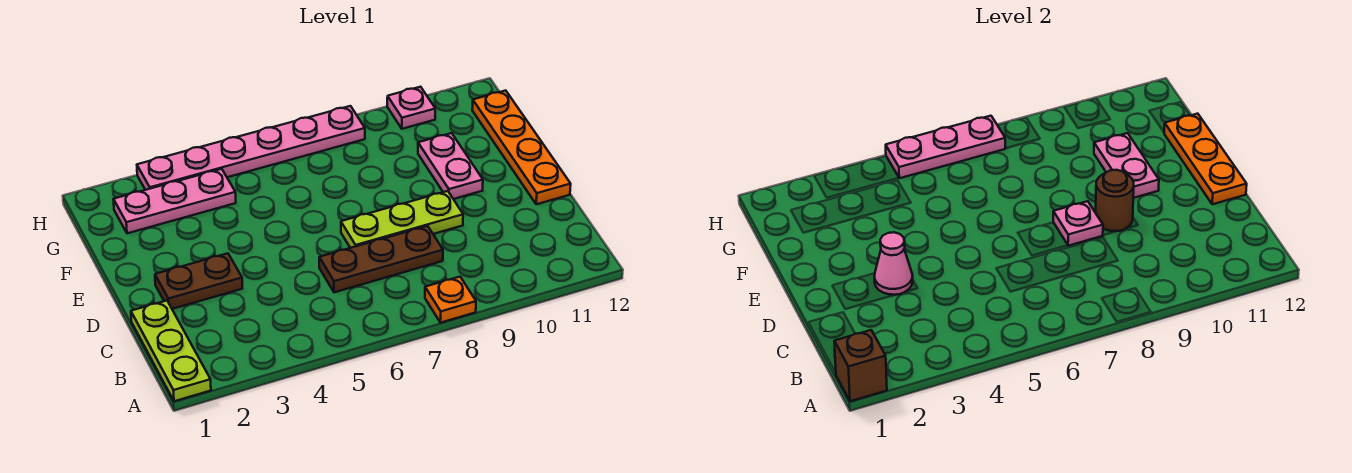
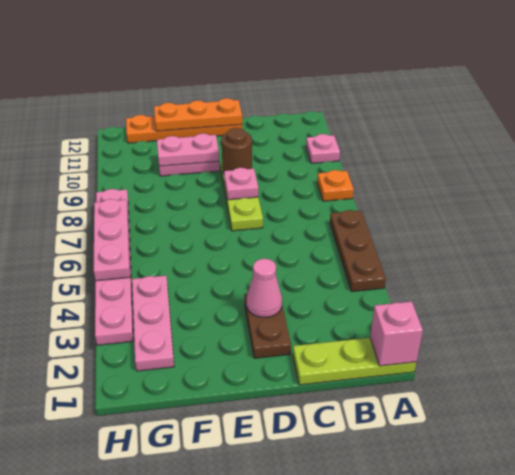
brown brick A1 level 2 -> pink brick A1 level 2
brown plate C6:C8 level 1 -> brown plate A4:A6 level 1
pink plate H10 level 1 -> pink plate A10 level 1

